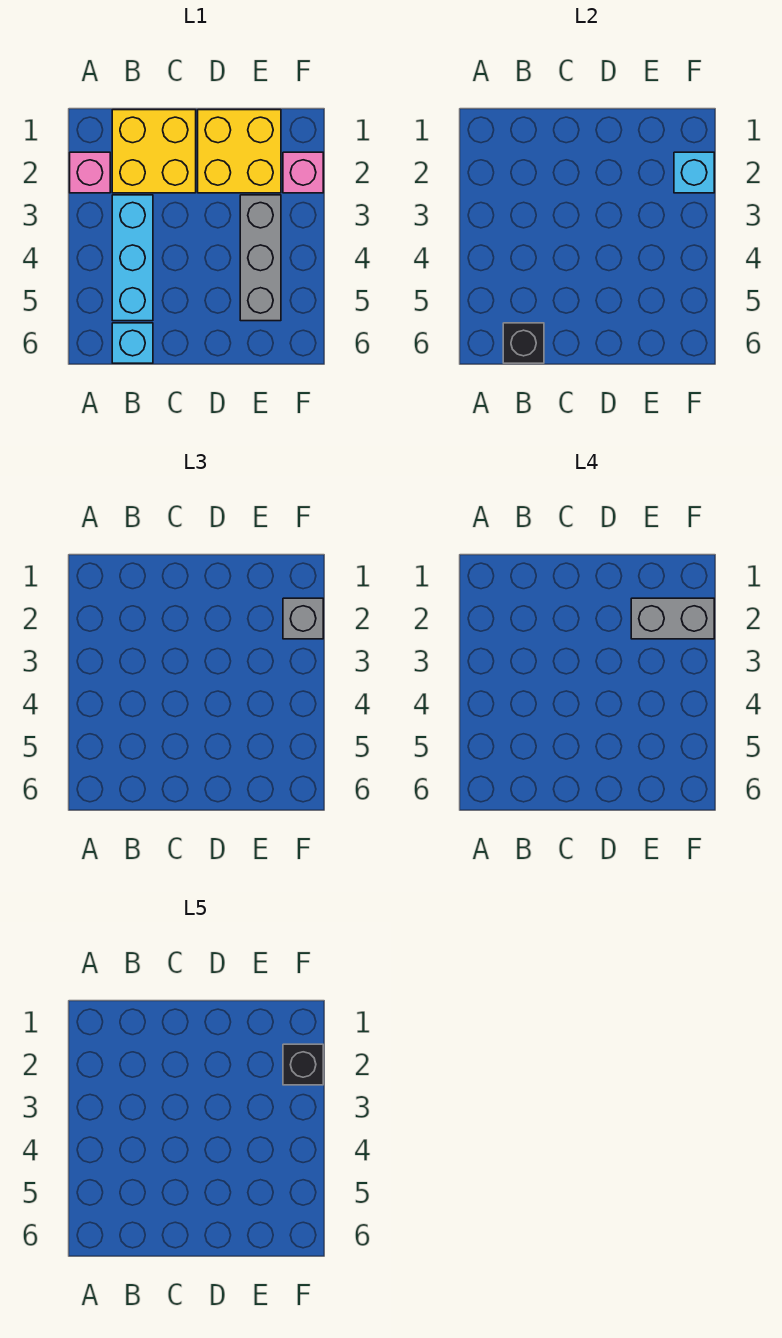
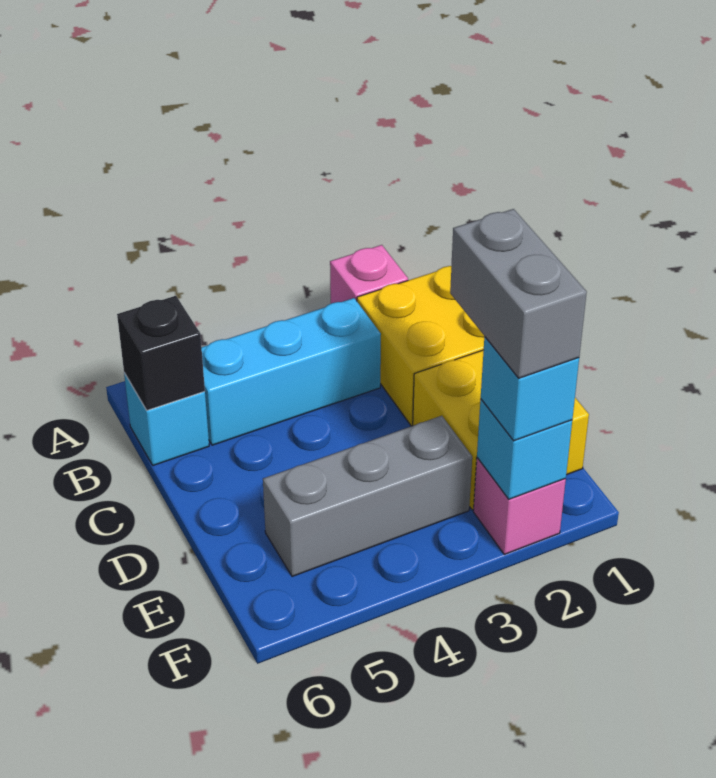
grey brick F2 level 3 -> cyan brick F2 level 3
black brick F2 level 5 -> none

